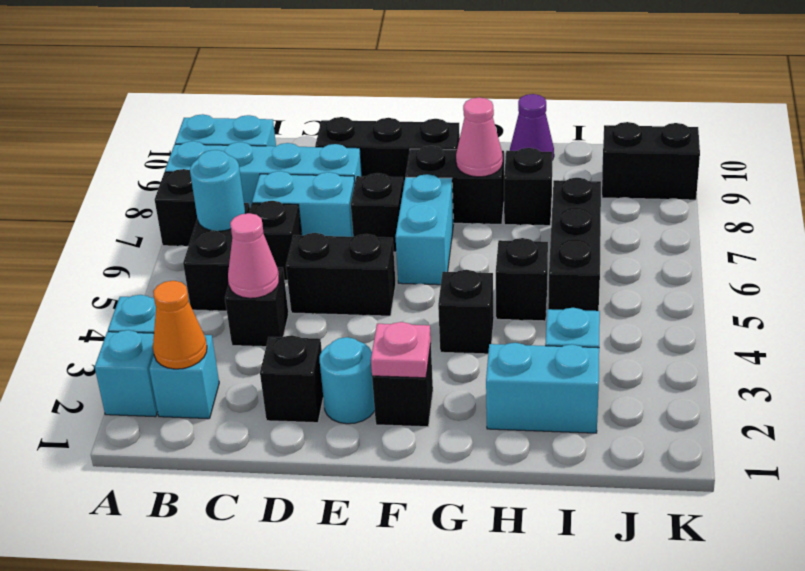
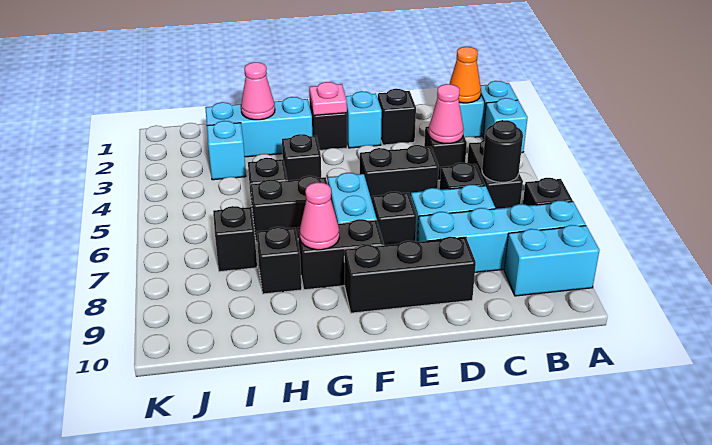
cyan round brick B6 level 2 -> black round brick B6 level 2
cyan round brick E2 level 1 -> cyan brick E2 level 1
cyan brick H2:I2 level 1 -> cyan brick G2:I2 level 1
none -> pink cone H2 level 2
purple cone H10 level 1 -> none
black brick I5:I7 level 1 -> black brick I7 level 1
black brick J9:K9 level 1 -> black brick G6:H6 level 1

